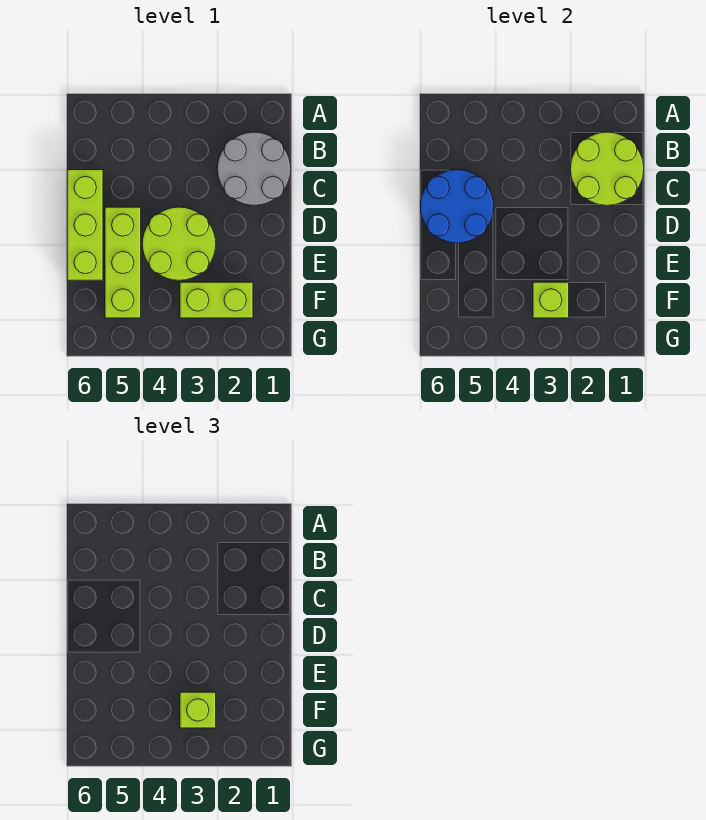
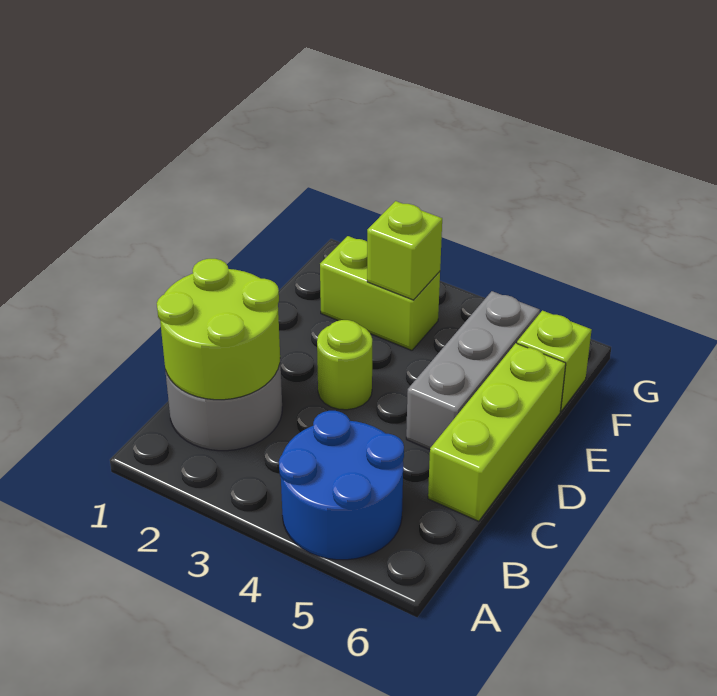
blue round brick C5:D6 level 2 -> blue round brick A4:B5 level 1
lime round brick D3:E4 level 1 -> lime round brick D3 level 1
lime brick D5:F5 level 1 -> grey brick D5:F5 level 1
lime brick F3 level 3 -> lime brick F6 level 1

